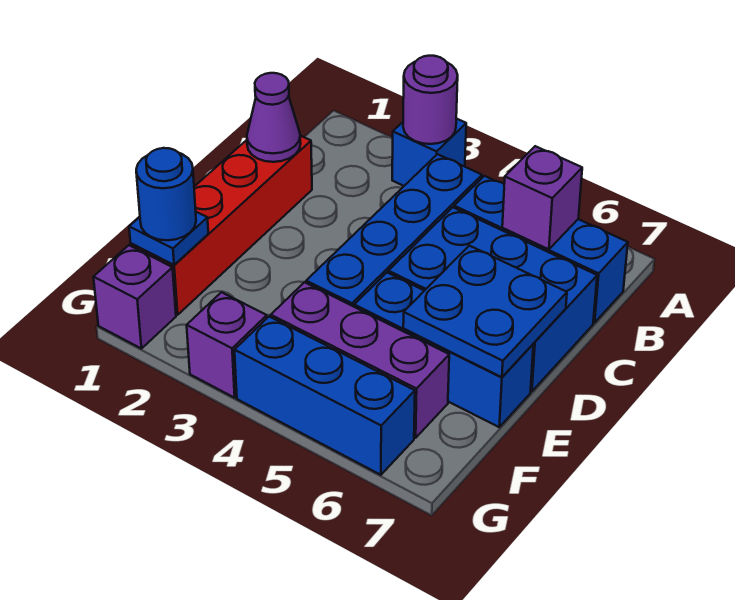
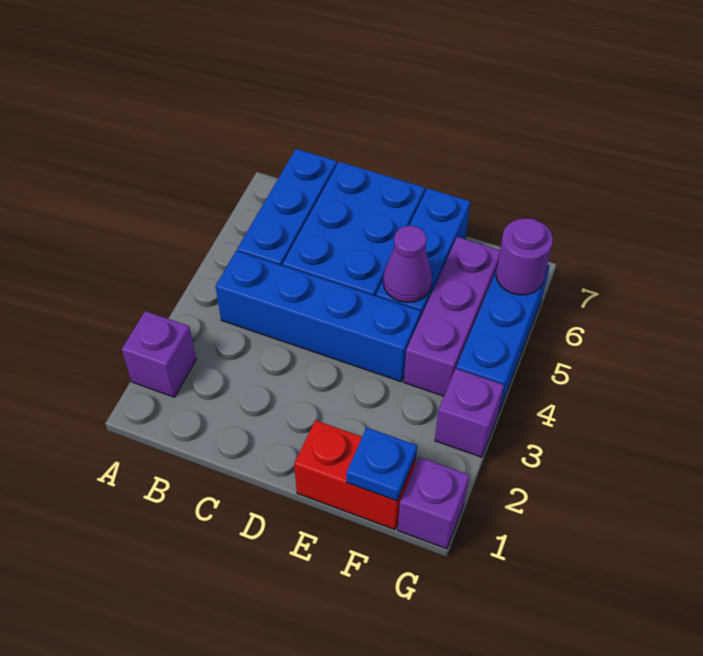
blue brick A3 level 1 -> none
purple round brick A3 level 2 -> purple round brick G6 level 2
purple brick B6 level 2 -> purple brick A2 level 1
red brick C1:F1 level 1 -> red brick E1:F1 level 1
purple cone C1 level 2 -> purple cone E5 level 2
blue plate D6:E7 level 2 -> none
blue round brick F1 level 3 -> none

